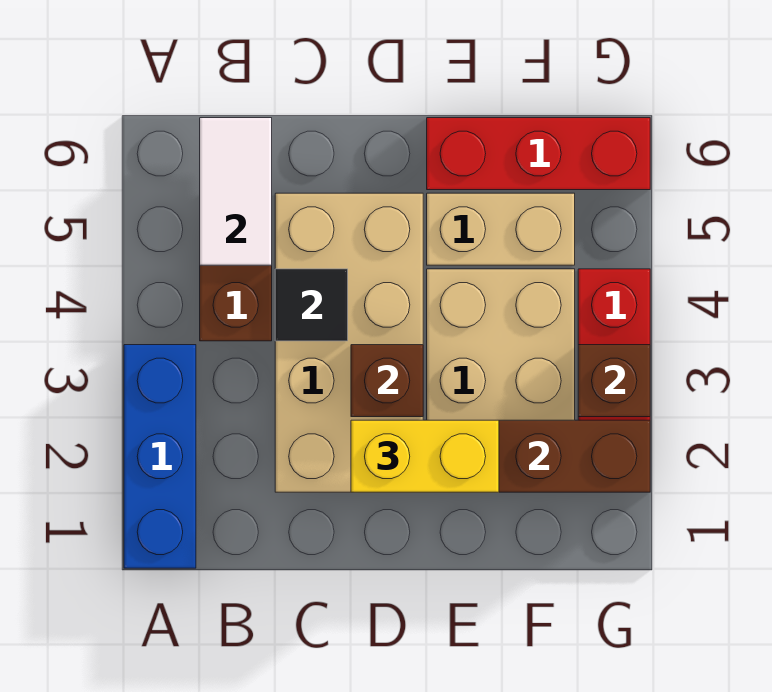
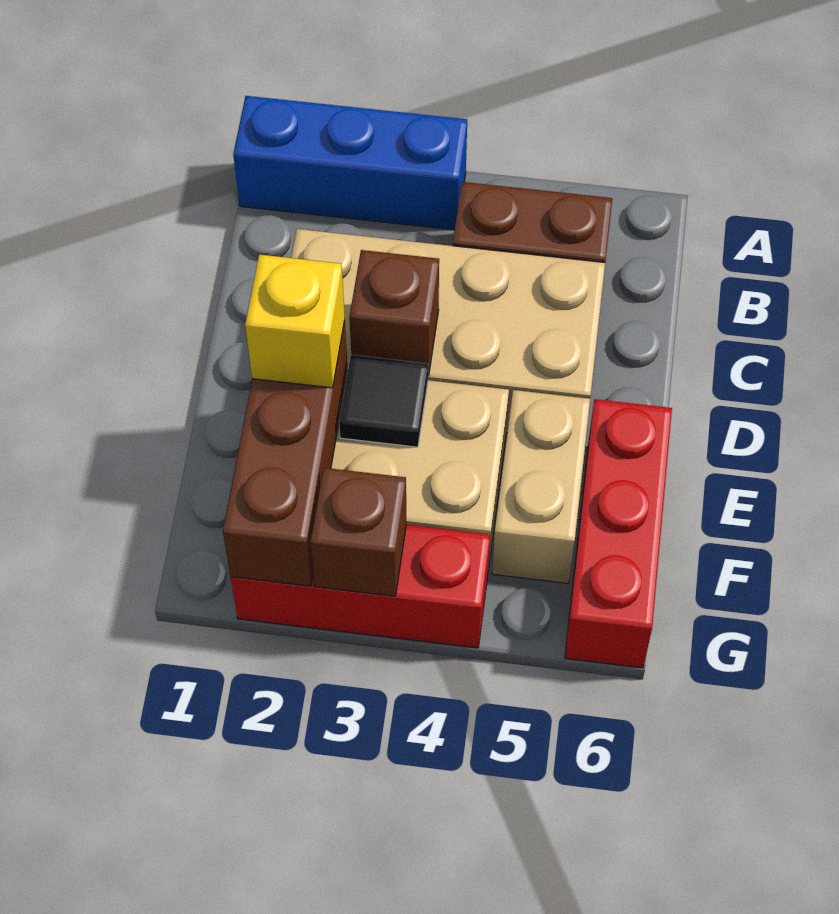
white tile B5:B6 level 2 -> none
black tile C4 level 2 -> black tile E3 level 2
yellow brick D2:E2 level 3 -> yellow brick E2 level 3

